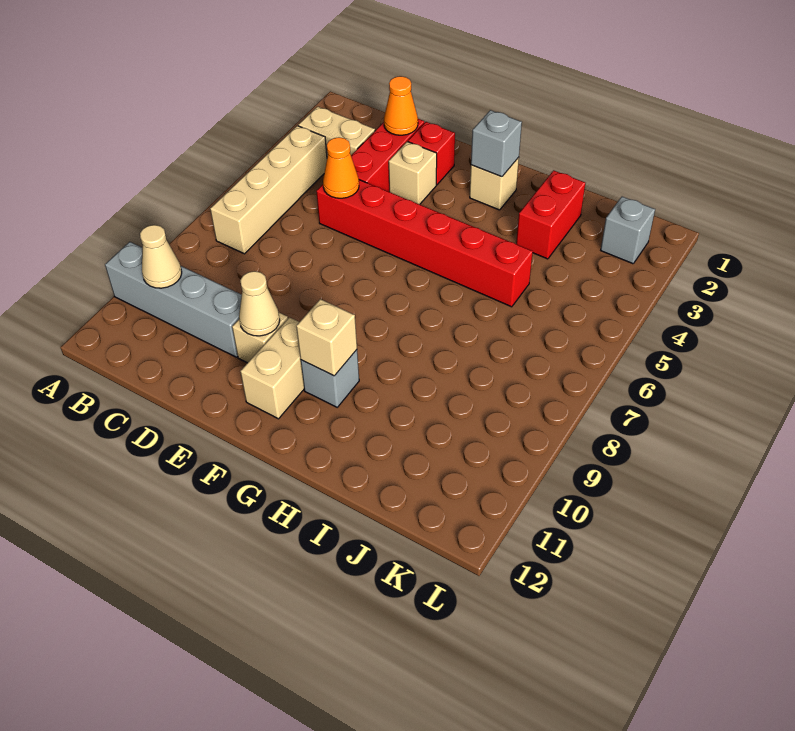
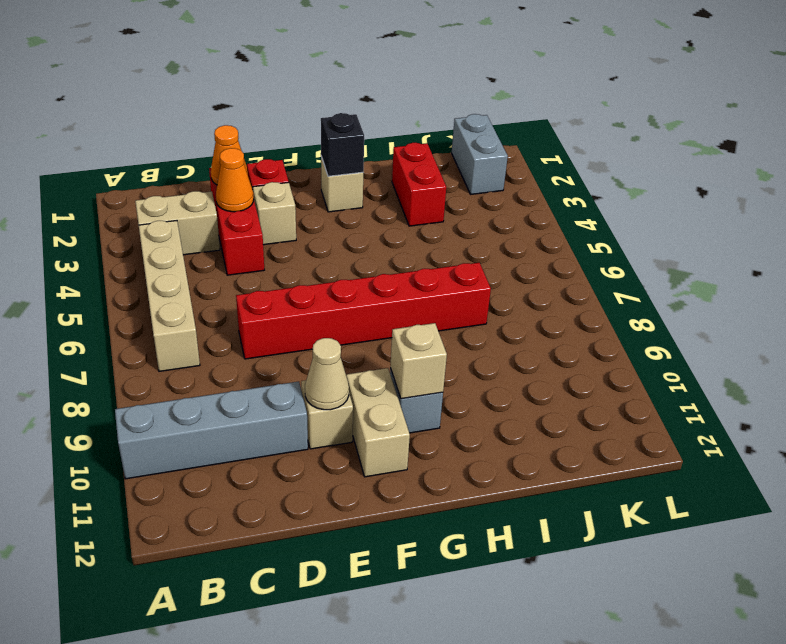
tan cone B10 level 2 -> none
red brick D5:I5 level 1 -> red brick D7:I7 level 1
orange cone D5 level 2 -> orange cone D3 level 2
grey brick G2 level 2 -> black brick G2 level 2
grey brick K2 level 1 -> grey brick K1:K2 level 1

